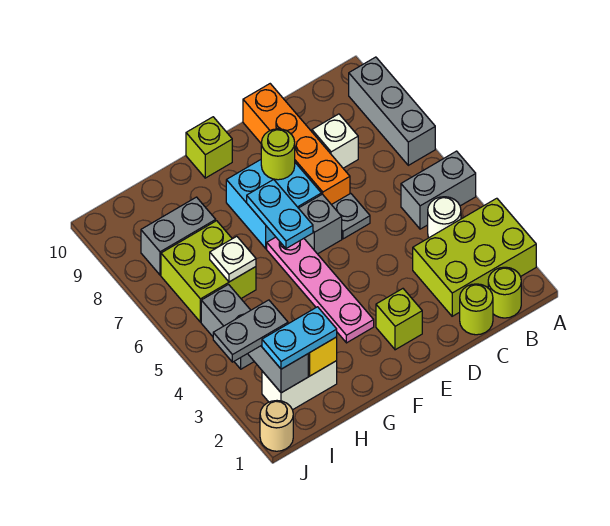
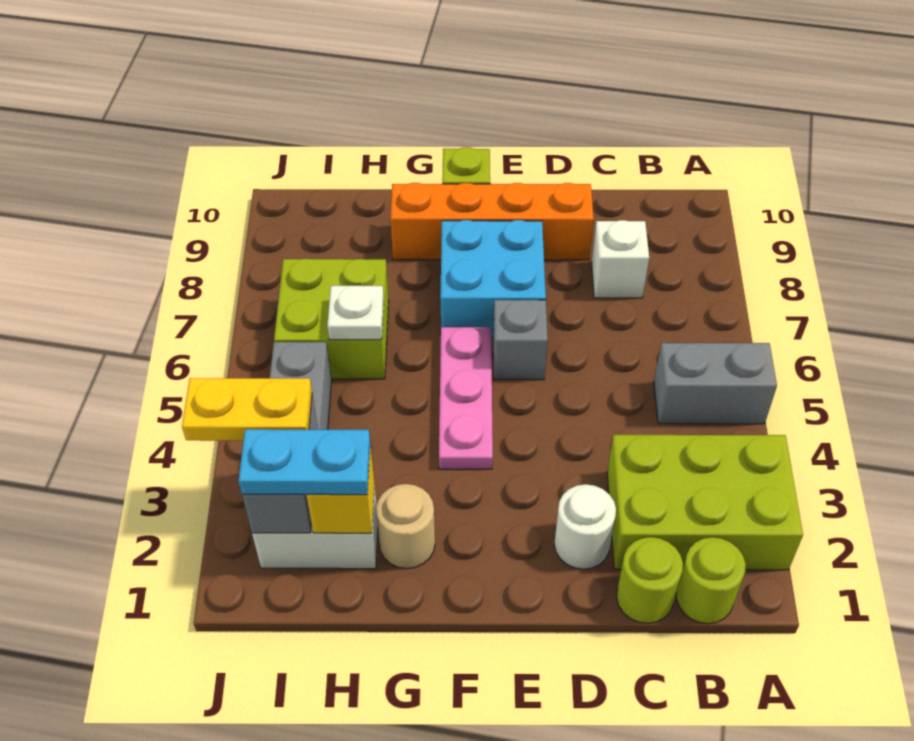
grey brick A7:A9 level 1 -> none
white round brick B4 level 1 -> white round brick D2 level 1
grey plate D6 level 1 -> none
orange brick D7:D10 level 1 -> orange brick D9:G9 level 1
lime brick E2 level 1 -> none
lime round brick E8 level 2 -> none
pink plate F3:F6 level 1 -> pink plate F4:F6 level 1
cyan plate F6:F7 level 2 -> none
grey brick H8:I8 level 1 -> none
grey plate I3:J3 level 3 -> yellow plate I3:J3 level 3
tan round brick J1 level 1 -> tan round brick G2 level 1

